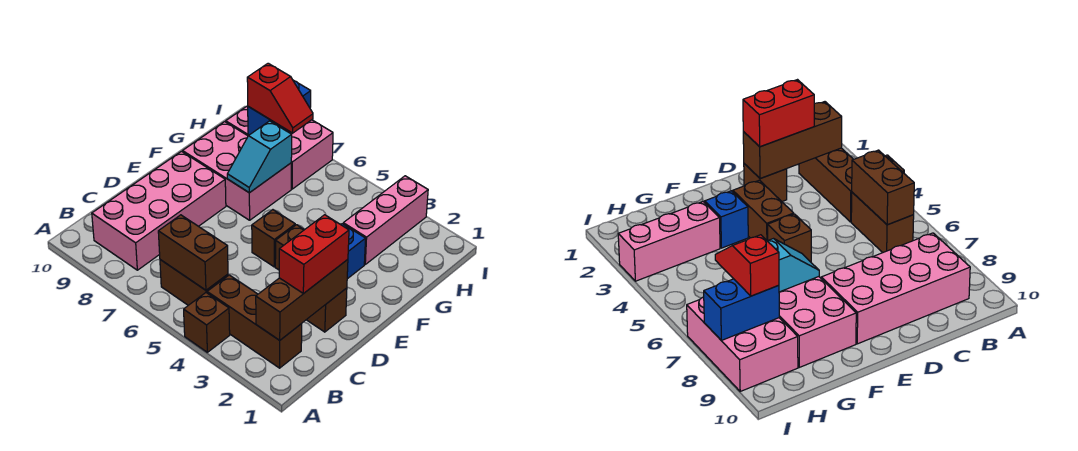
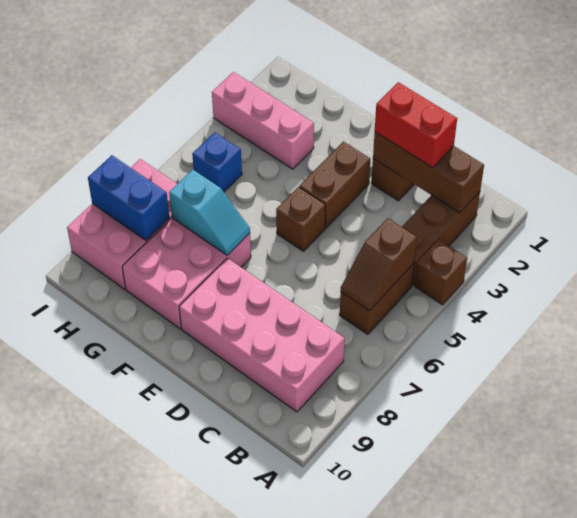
brown brick B5:B6 level 2 -> brown slope B5:B6 level 2 top 5
blue brick F3 level 1 -> blue brick H5 level 1
red slope H7:H8 level 3 top 8 -> none

